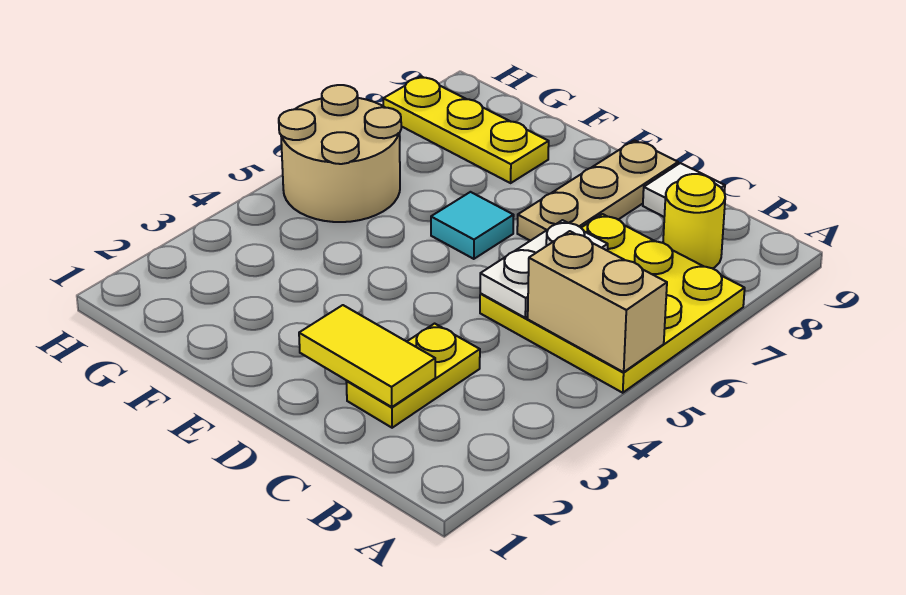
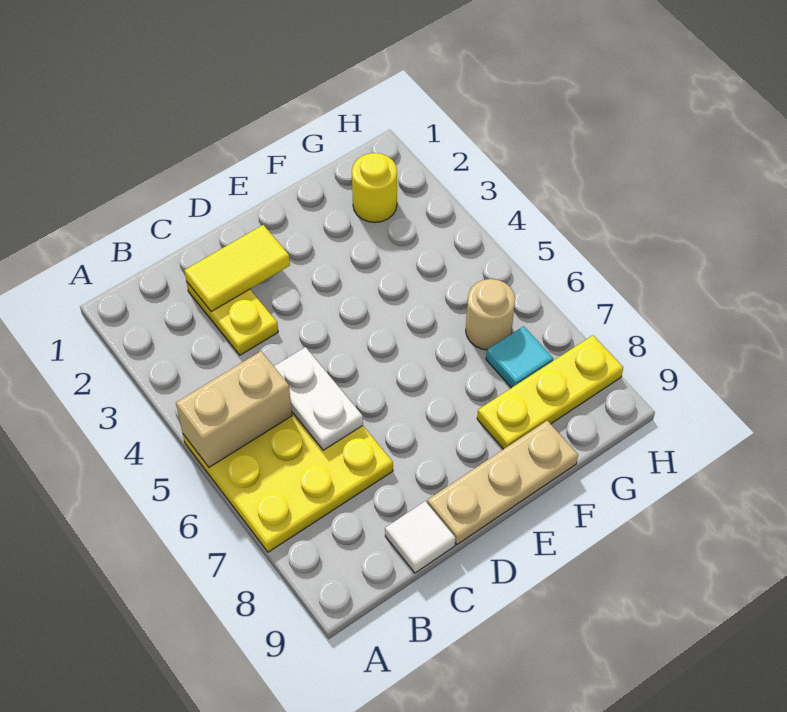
yellow round brick B8 level 1 -> yellow round brick G2 level 1
tan plate D7:D9 level 1 -> tan plate D9:F9 level 1
cyan tile E6 level 1 -> cyan tile G7 level 1
tan round brick G5:H6 level 1 -> tan round brick G6 level 1

